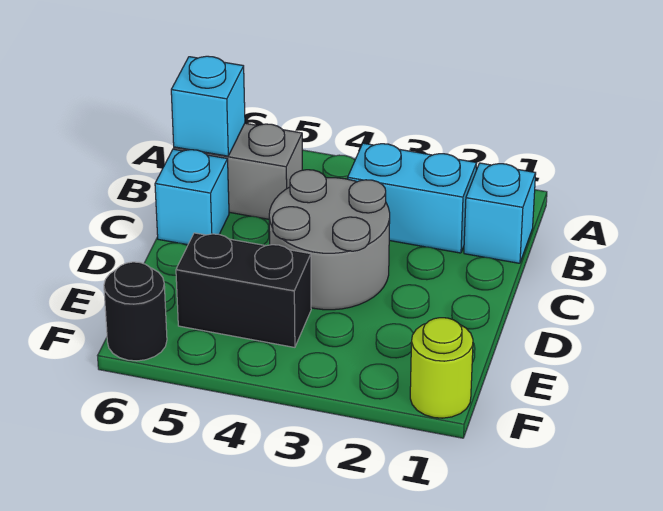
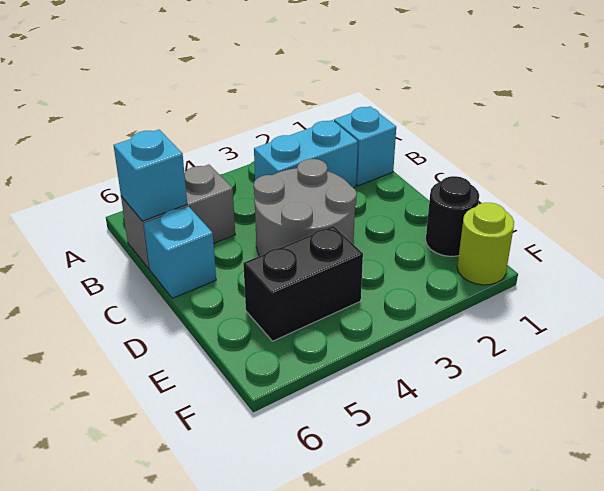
black round brick F6 level 1 -> black round brick E1 level 1

